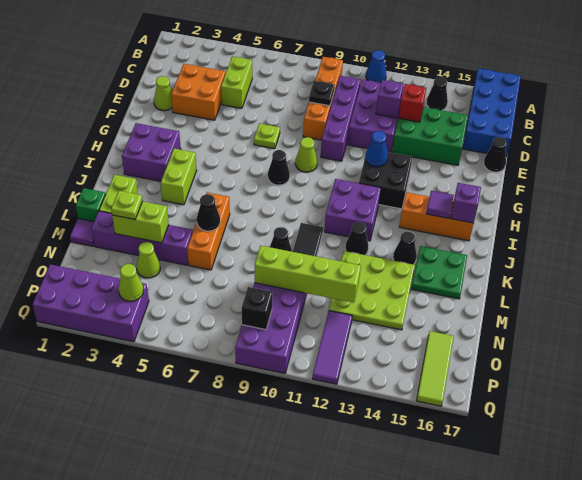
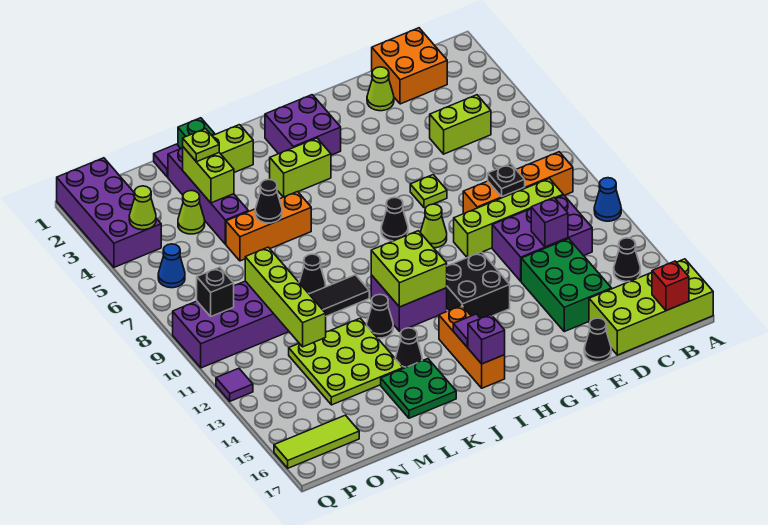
blue brick A16:D17 level 1 -> lime brick A16:D17 level 1
purple brick C10:F10 level 1 -> lime brick C10:F10 level 1
orange brick D3:E4 level 1 -> orange brick C1:D2 level 1
red brick D13 level 2 -> red brick B17 level 2
blue cone G12 level 2 -> blue cone P6 level 1
none -> lime brick I11:J12 level 2
purple tile O12:Q12 level 1 -> purple tile Q12 level 1

